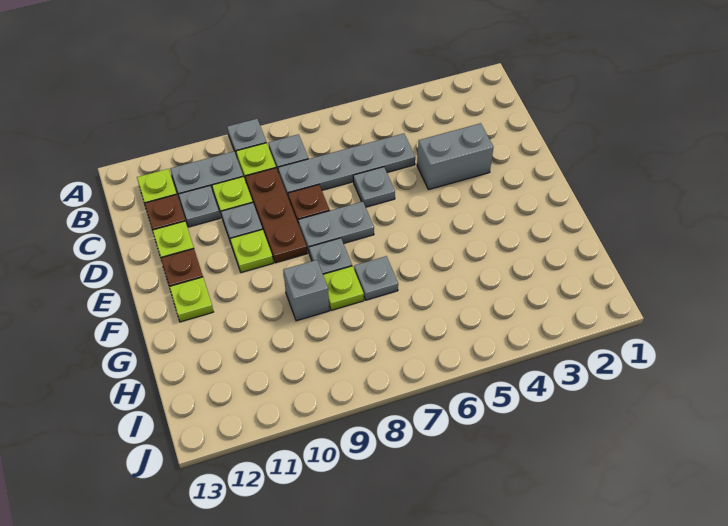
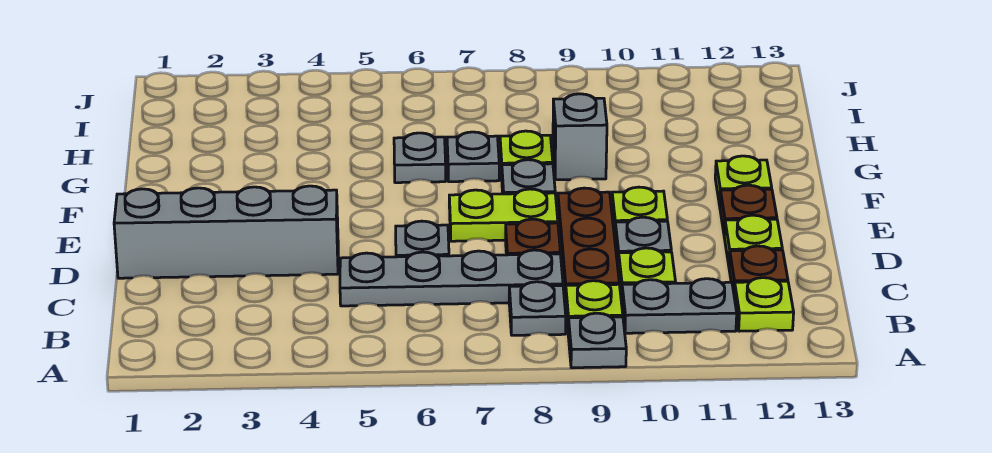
grey plate C11 level 1 -> grey plate G6 level 1
grey brick D3:D4 level 1 -> grey brick D1:D4 level 1
grey plate E7:E8 level 1 -> lime plate E7:E8 level 1

